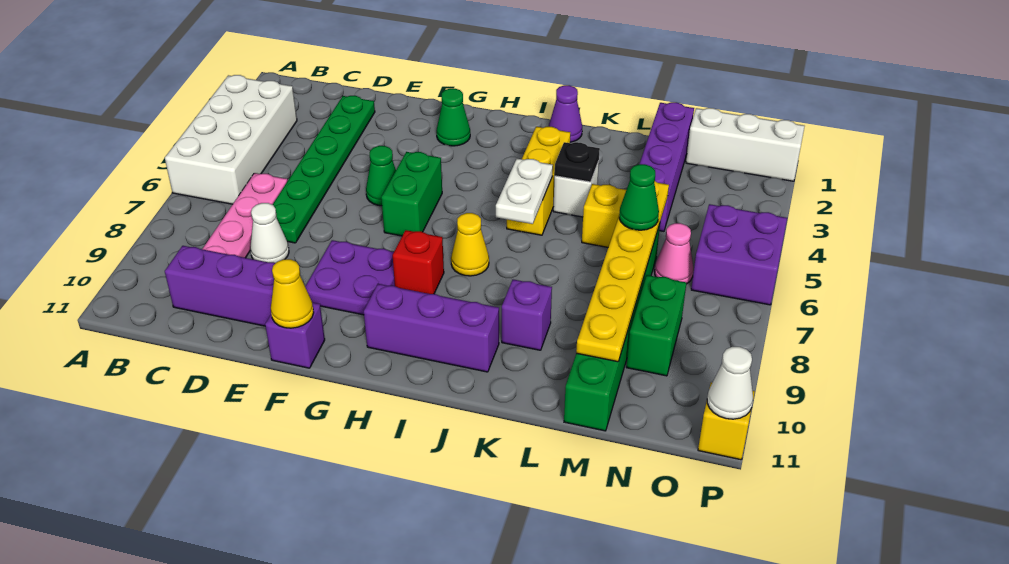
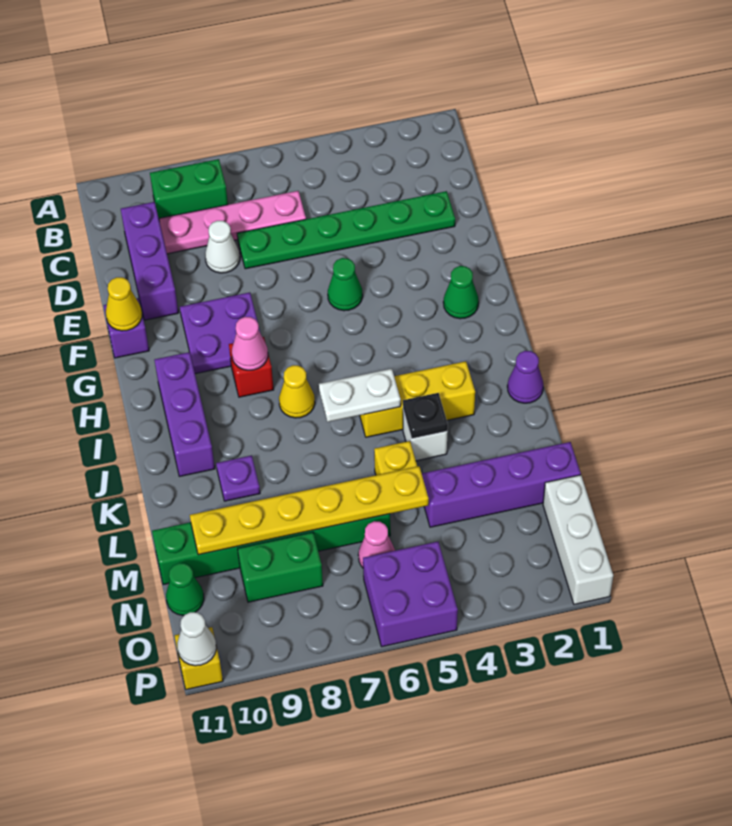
white brick A3:B6 level 1 -> none
green brick G5:G6 level 1 -> green brick B8:B9 level 1
none -> pink cone H8 level 2
purple brick K9 level 1 -> purple plate K9 level 1
green cone M6 level 3 -> green cone N11 level 1

